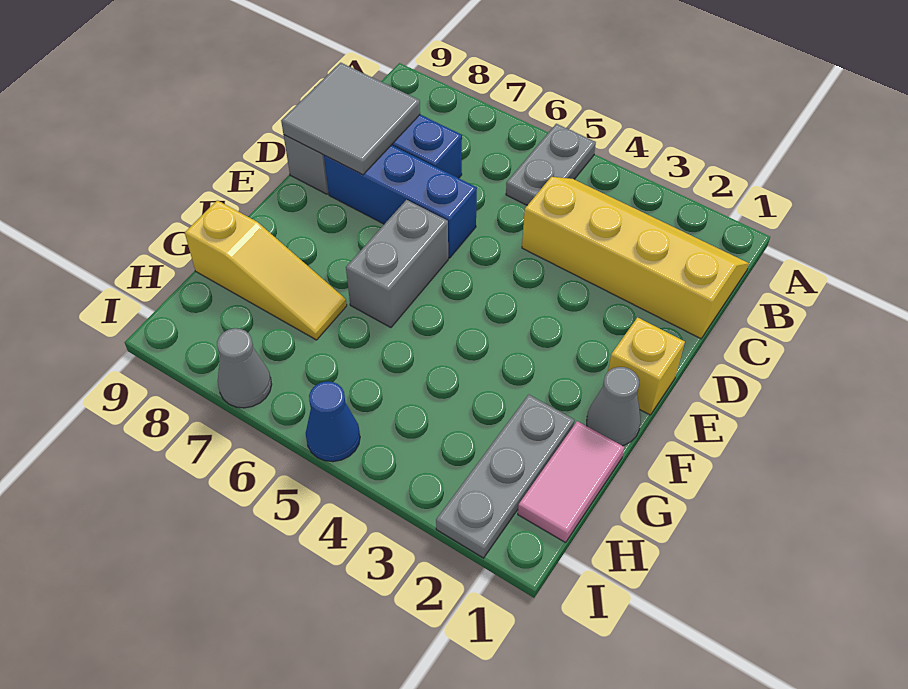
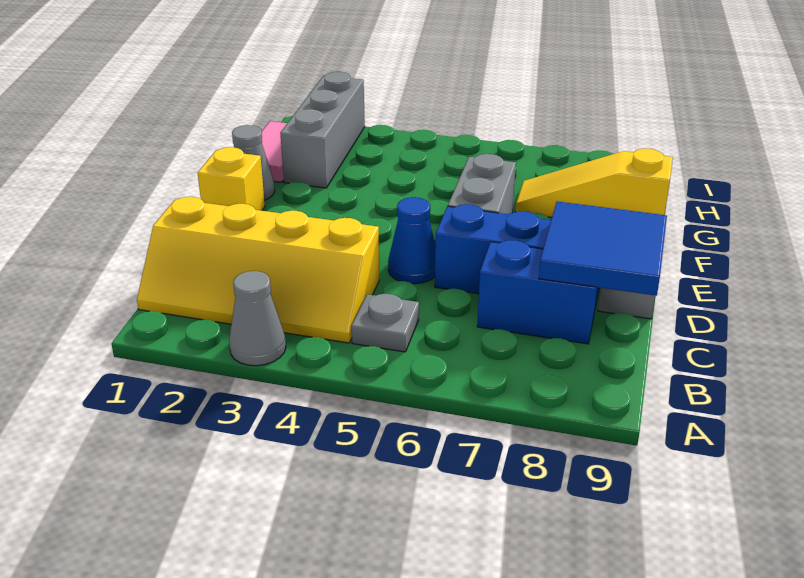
grey plate A5:B5 level 1 -> grey plate B5 level 1
grey tile C8:D9 level 2 -> blue tile C8:D9 level 2
grey plate G2:I2 level 1 -> grey brick G2:I2 level 1
blue cone I5 level 1 -> blue cone D5 level 1
grey cone I7 level 1 -> grey cone A3 level 1

